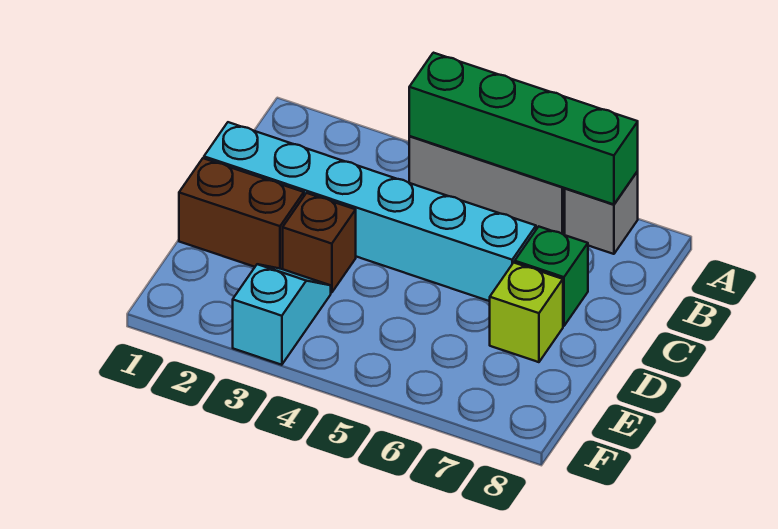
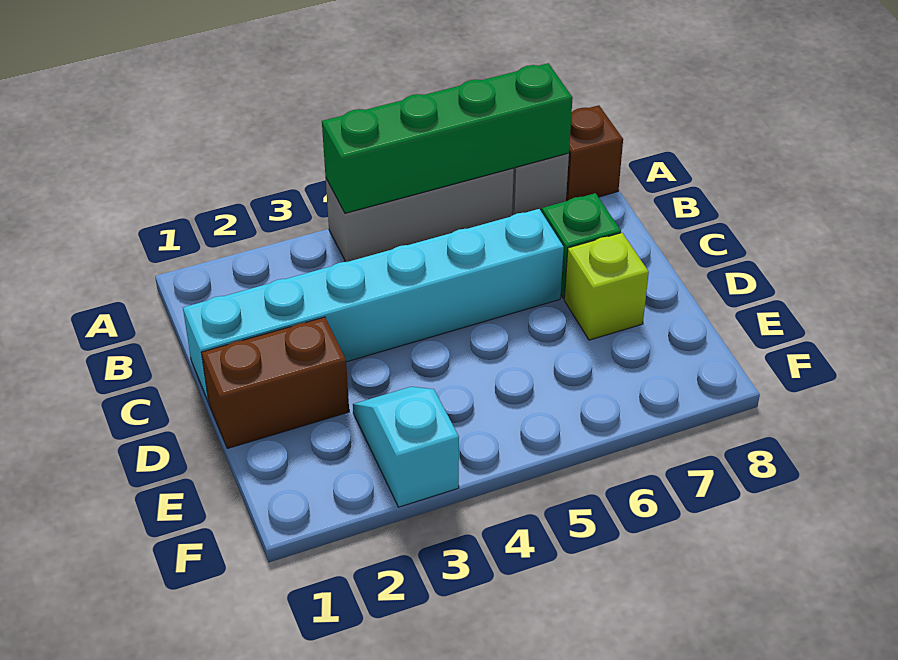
brown brick D3 level 1 -> brown brick A8 level 1

